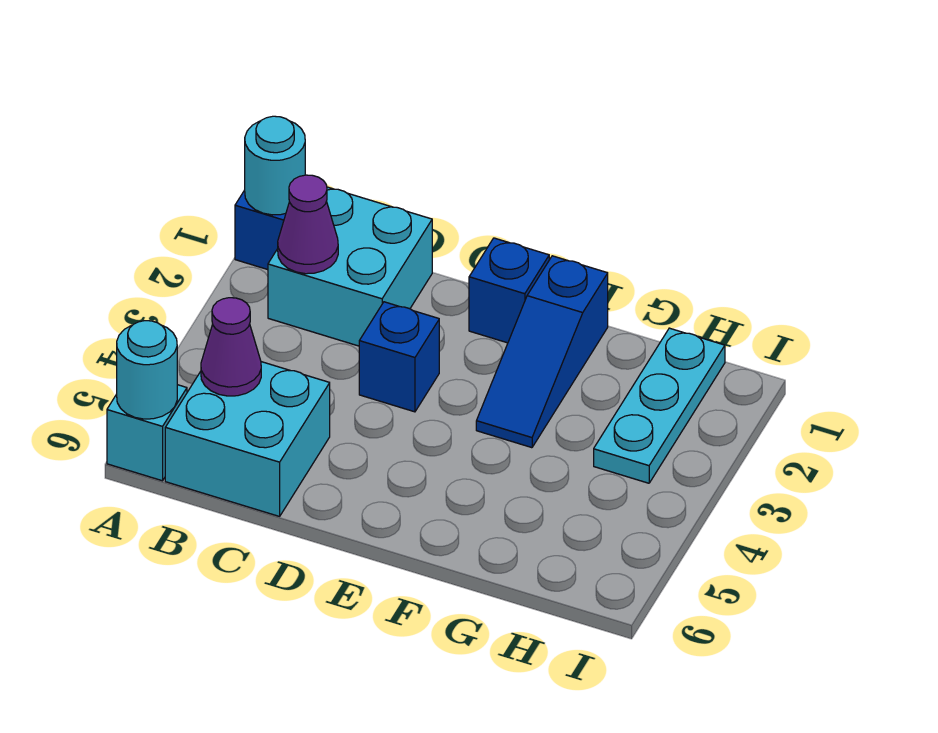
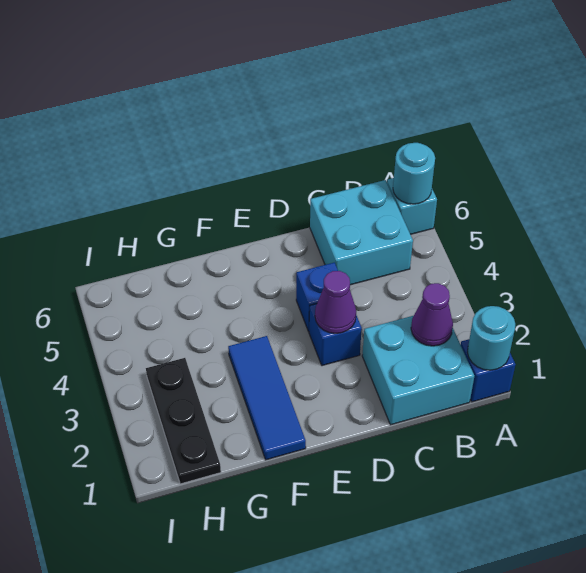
purple cone B5 level 2 -> purple cone D3 level 2
blue brick E1 level 1 -> blue brick D4 level 1
blue slope F1:F3 level 1 top 1 -> blue tile F1:F3 level 1
cyan plate H1:H3 level 1 -> black plate H1:H3 level 1

